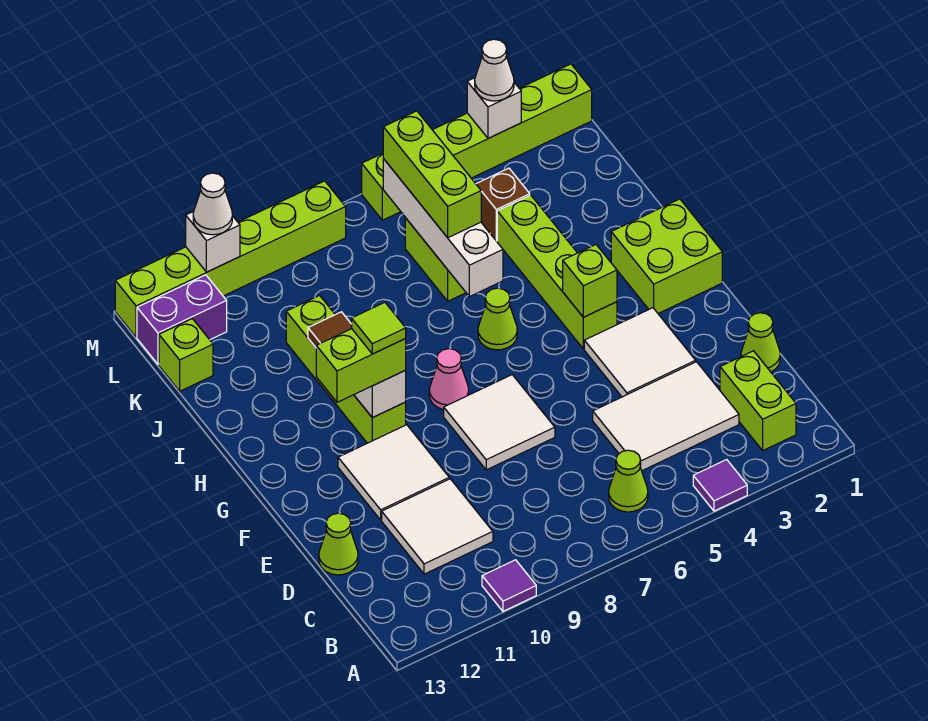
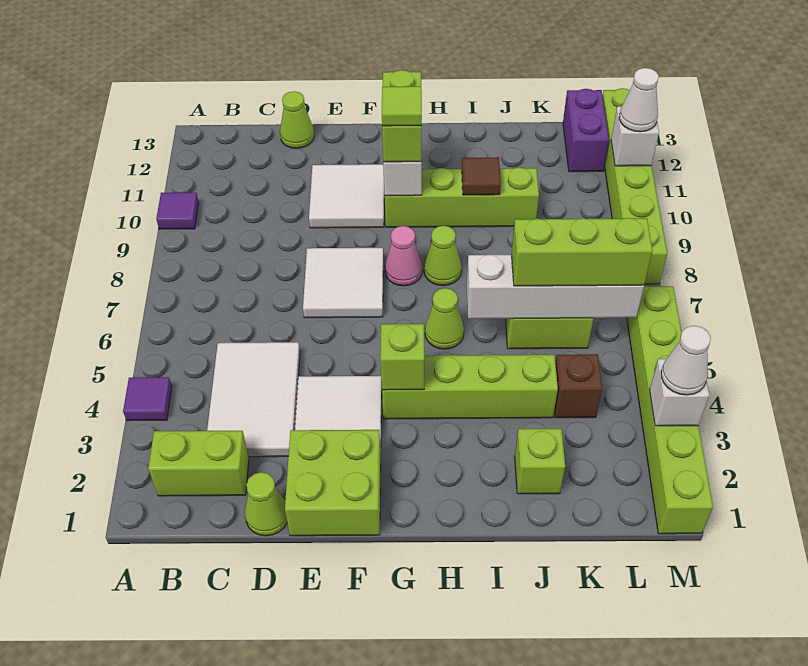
lime cone B6 level 1 -> lime cone H8 level 1
white tile C10:D11 level 1 -> none
lime brick G1:H2 level 1 -> lime brick E1:F2 level 1
lime brick K13 level 1 -> lime brick J2 level 1

